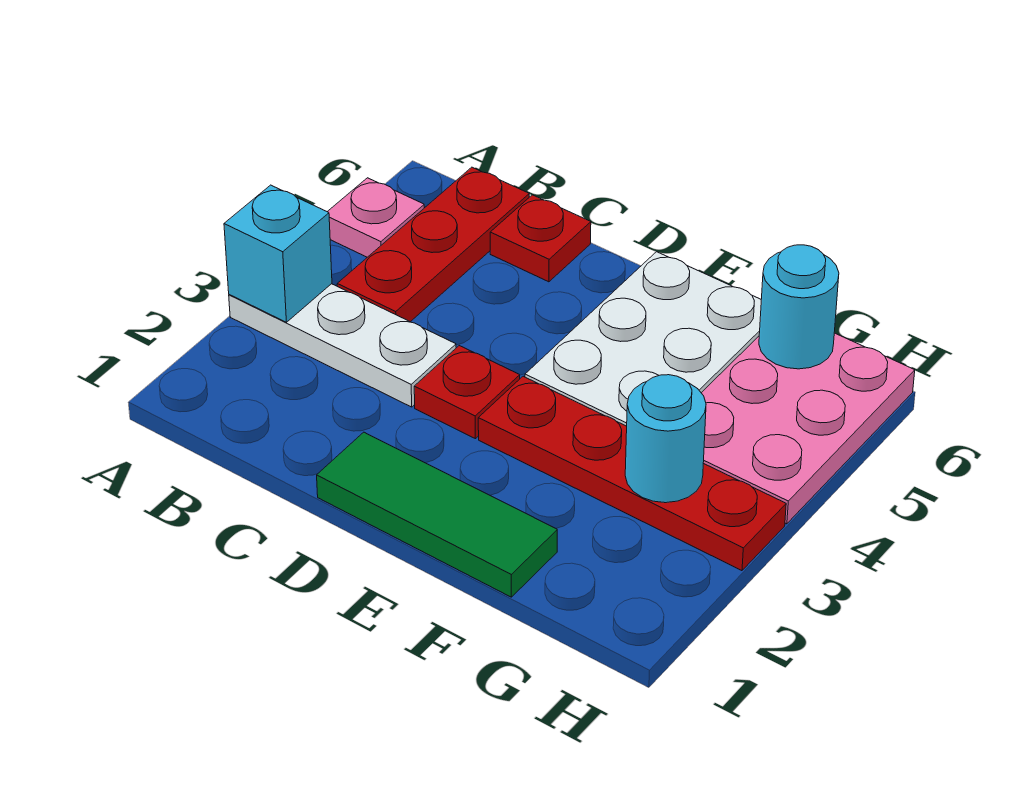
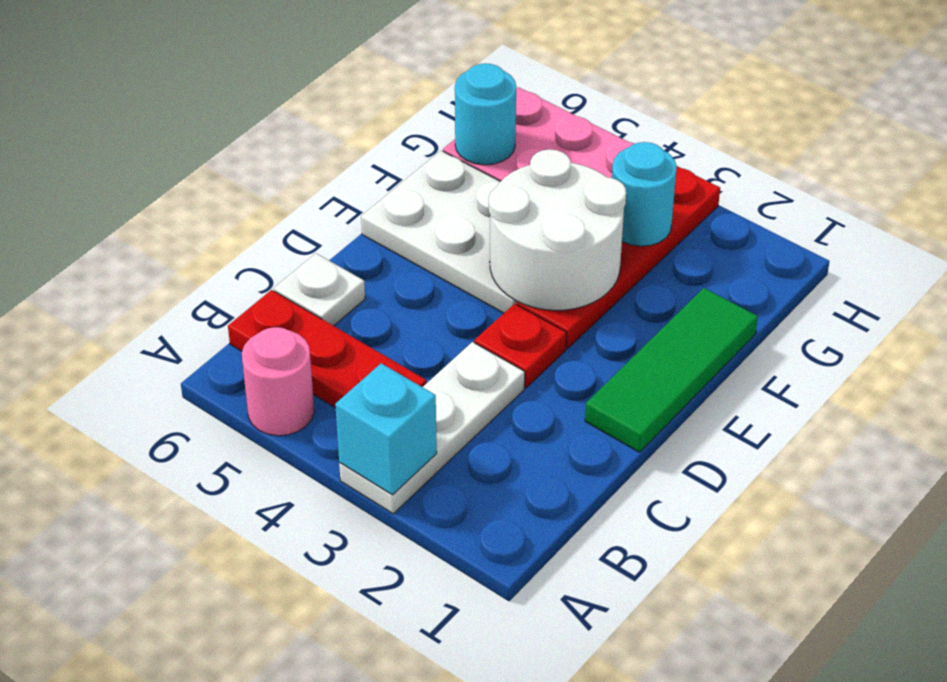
pink plate A5 level 1 -> pink round brick A5 level 1
red plate C6 level 1 -> white plate C6 level 1
none -> white round brick E3:F4 level 2

